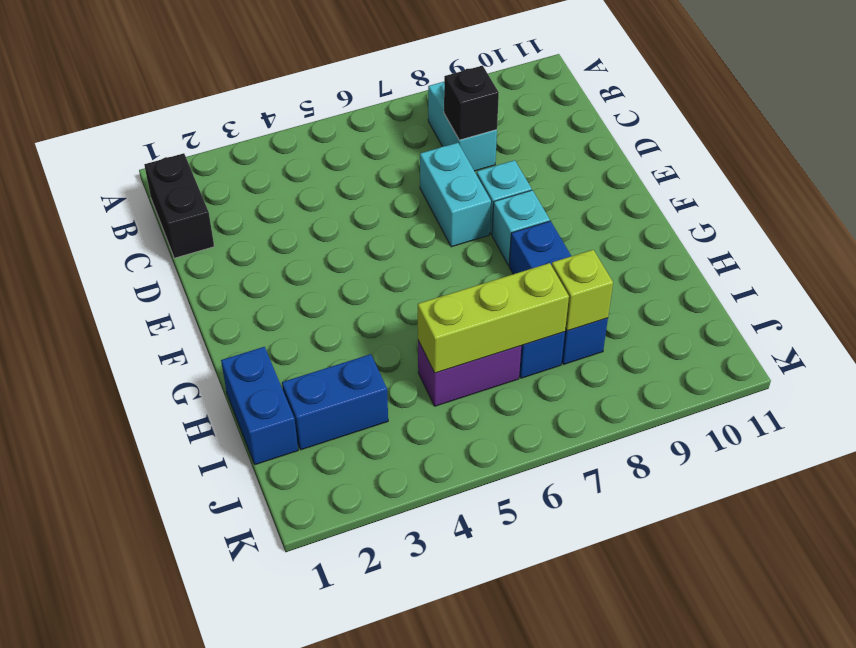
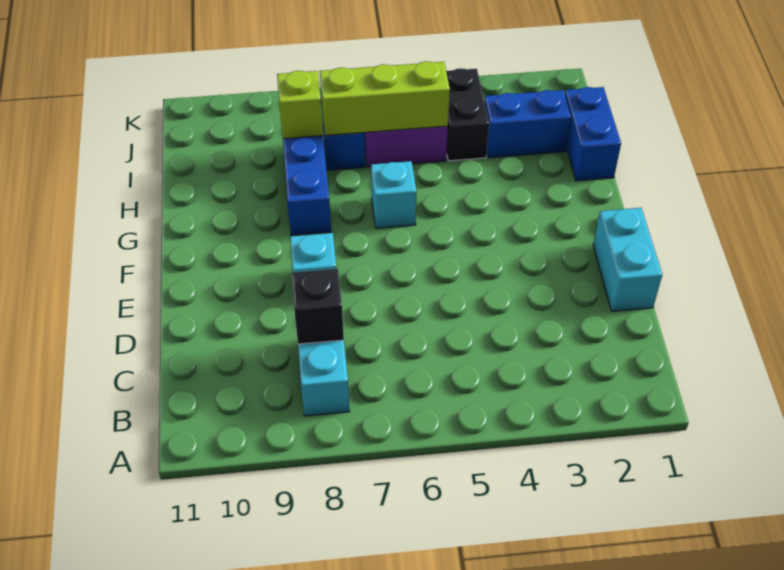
black brick B1:C1 level 1 -> black brick I4:J4 level 1
cyan brick D7:E7 level 1 -> cyan brick D1:E1 level 1
cyan brick F8 level 1 -> cyan brick G6 level 1

